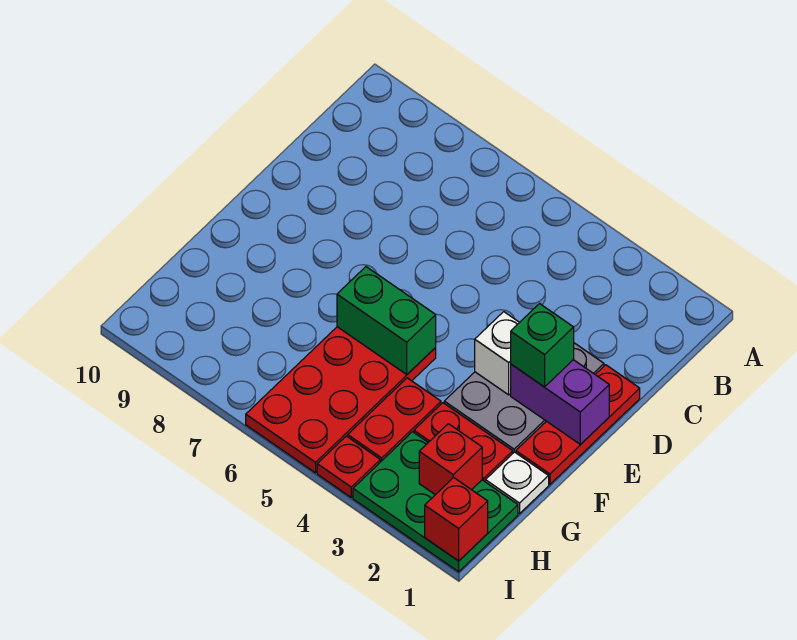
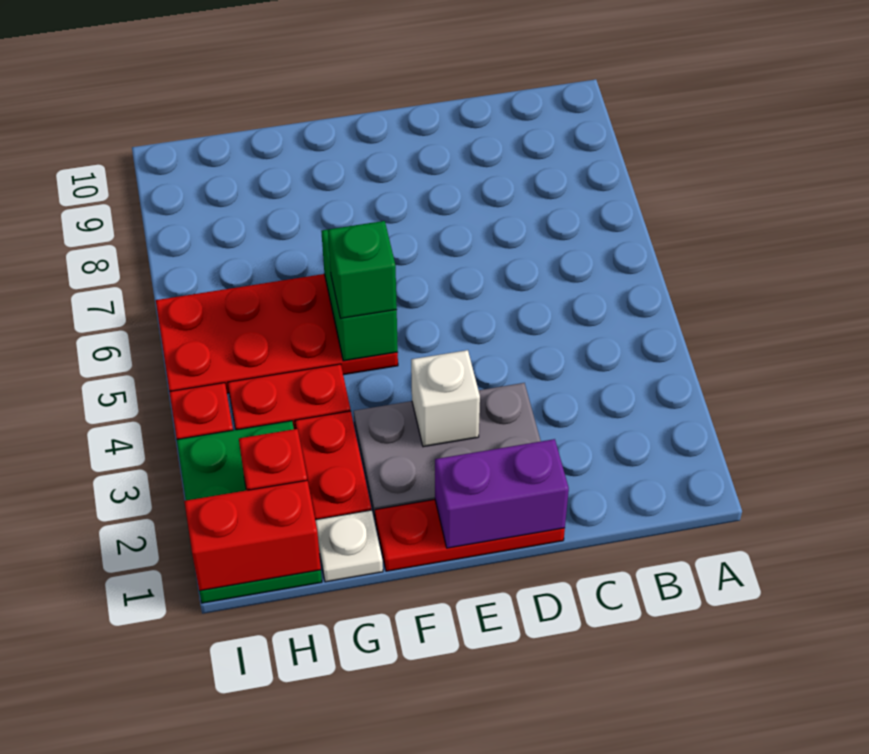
purple brick E1:E2 level 2 -> purple brick D1:E1 level 2
green brick E2 level 3 -> green brick F5 level 3
red brick I1 level 2 -> red brick H1:I1 level 2

